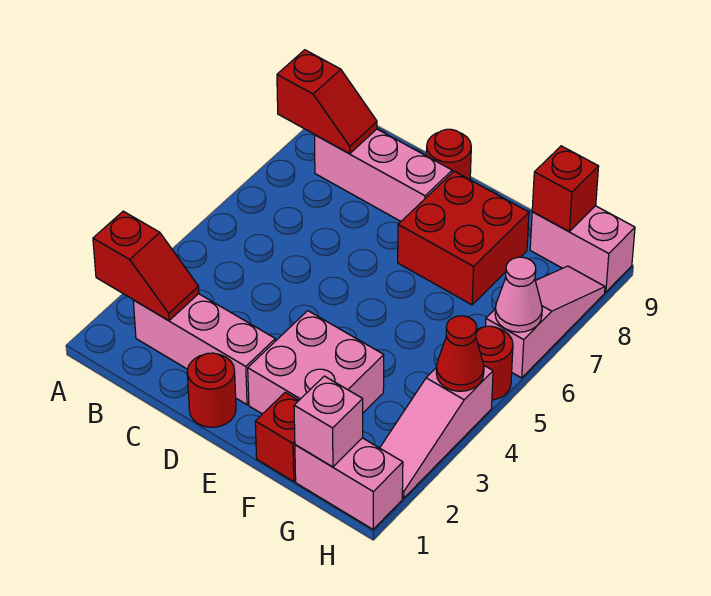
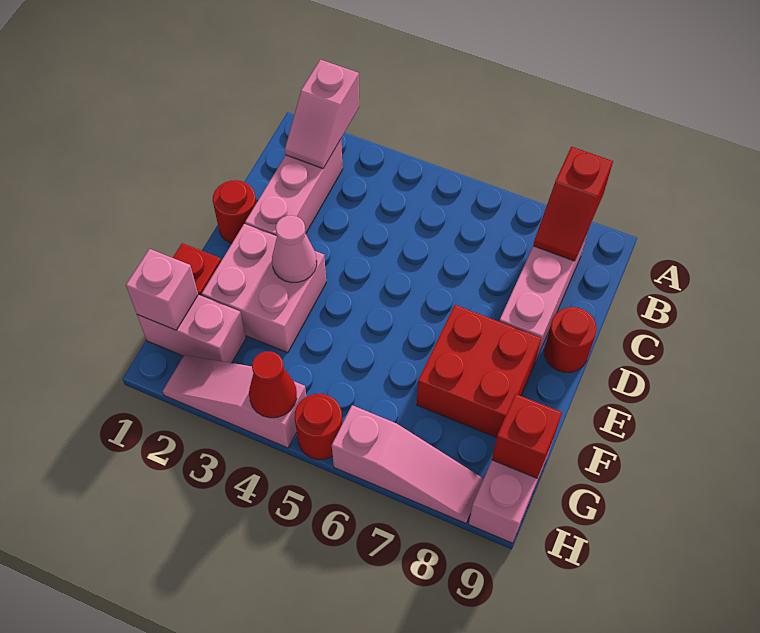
red slope A2:B2 level 2 top A -> pink slope A2:B2 level 2 top A
pink brick G1:H1 level 1 -> pink brick G1:G2 level 1
pink cone H6 level 2 -> pink cone E3 level 2

